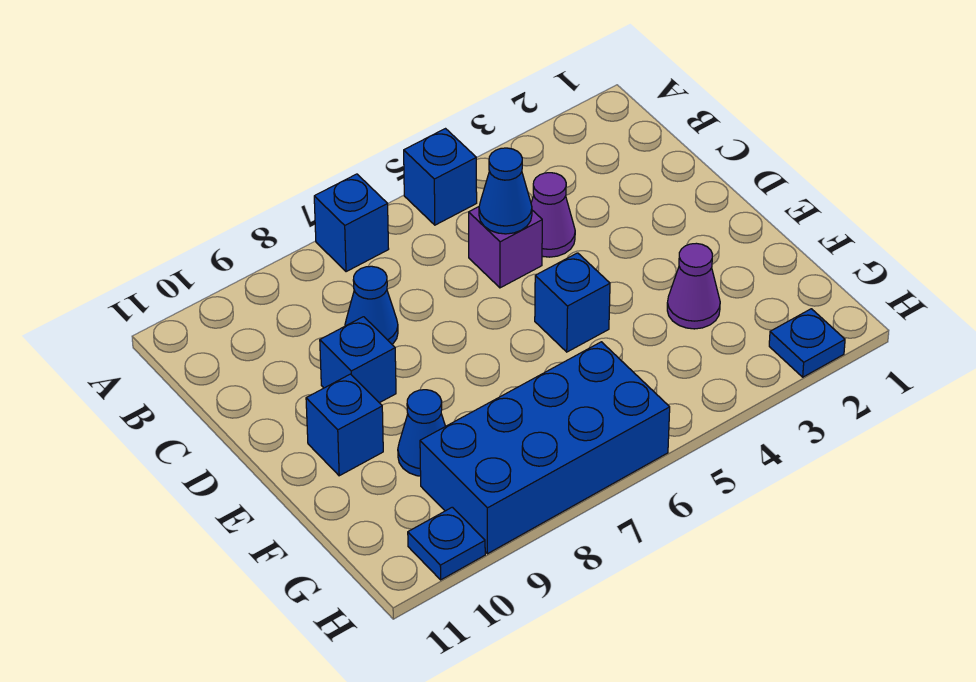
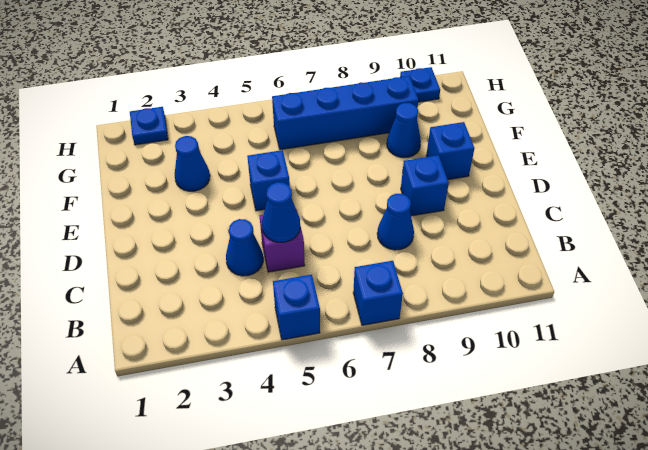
purple cone C4 level 1 -> blue cone C4 level 1
purple cone F3 level 1 -> blue cone F3 level 1
blue brick G6:H9 level 1 -> blue brick G6:G9 level 1

